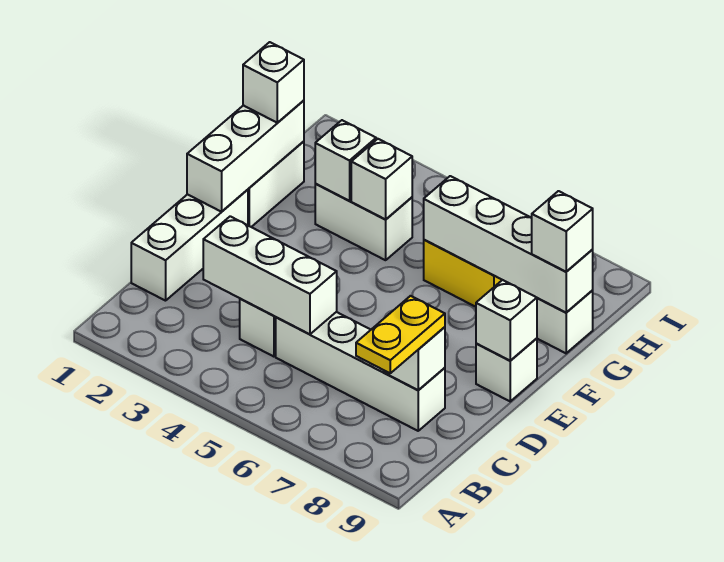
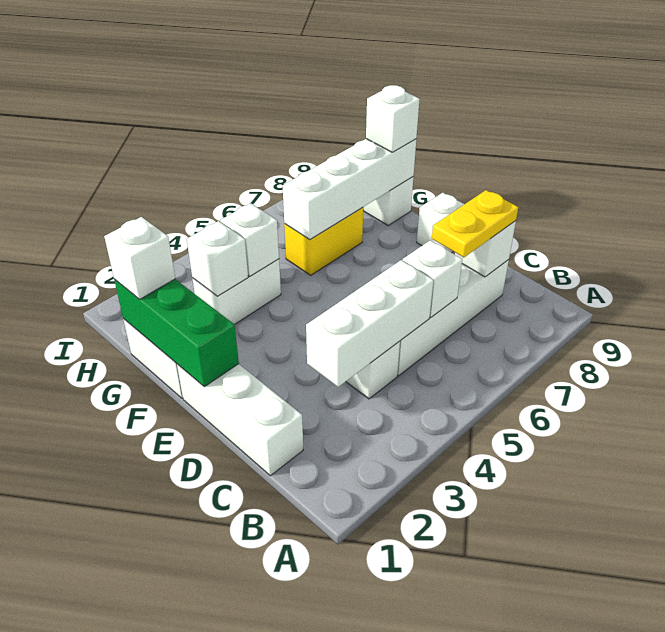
yellow plate B8:C8 level 3 -> yellow plate C7:C8 level 3
white brick E1:G1 level 2 -> green brick E1:G1 level 2
white brick E9 level 2 -> white brick C6 level 2

